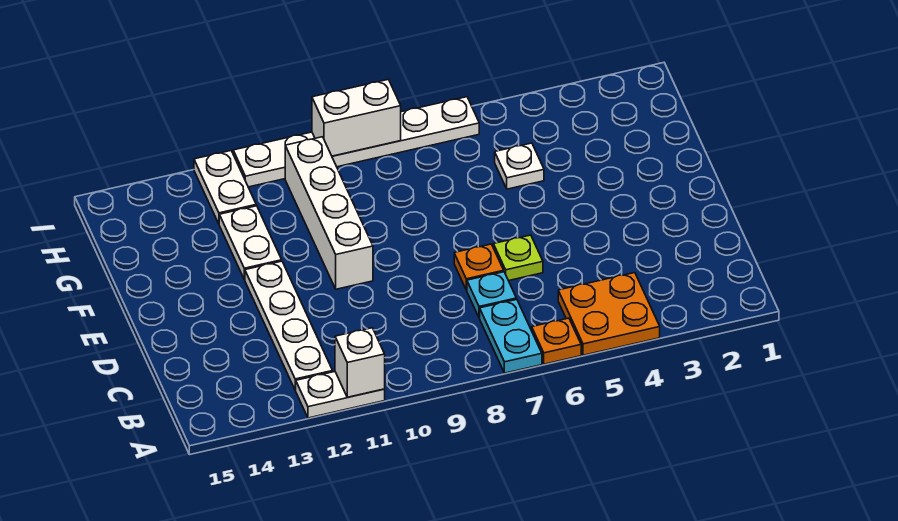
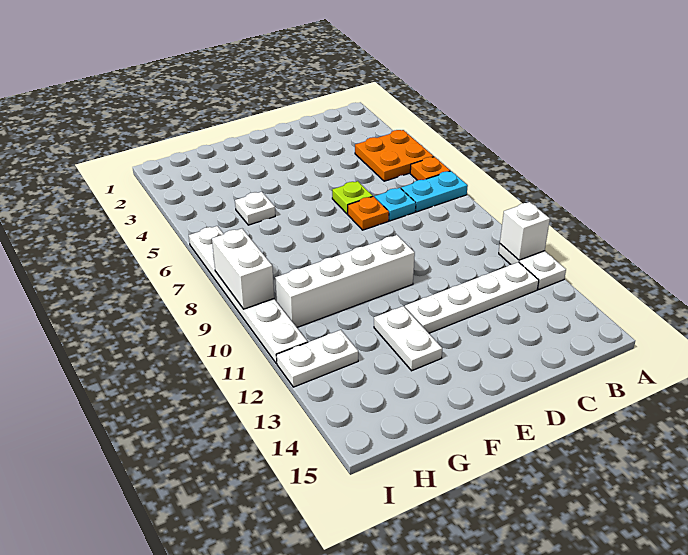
white plate F12:G12 level 1 -> white plate F12:F13 level 1

